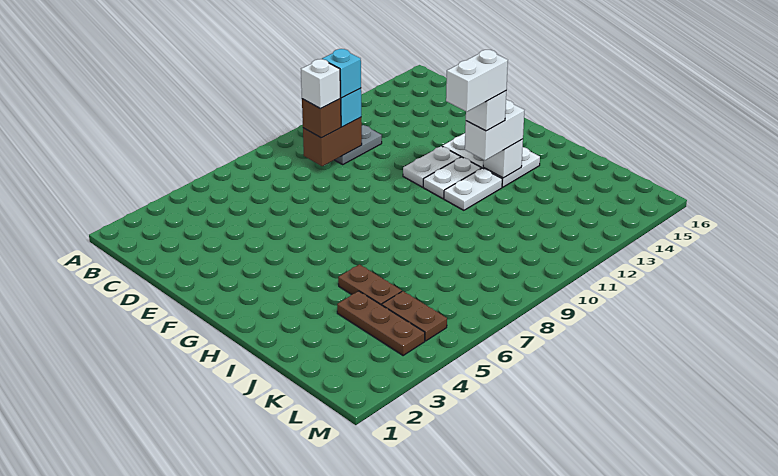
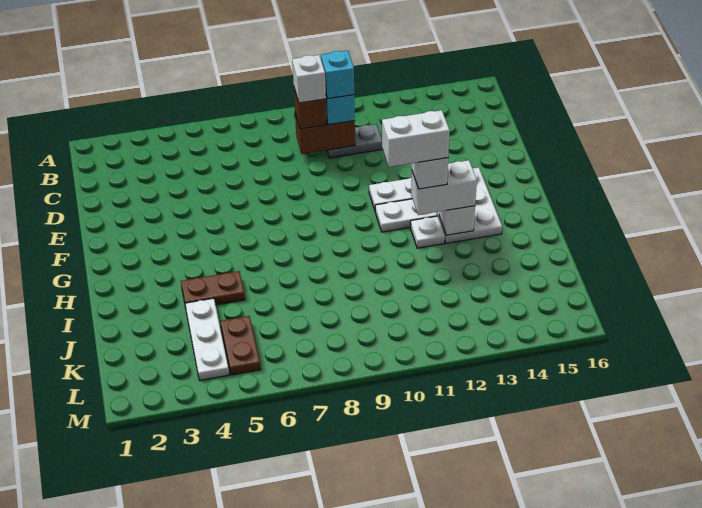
white plate H11:H12 level 1 -> white plate H12 level 1
brown plate I5:J5 level 1 -> brown plate I4:I5 level 1
brown plate J4:L4 level 1 -> white plate J4:L4 level 1

